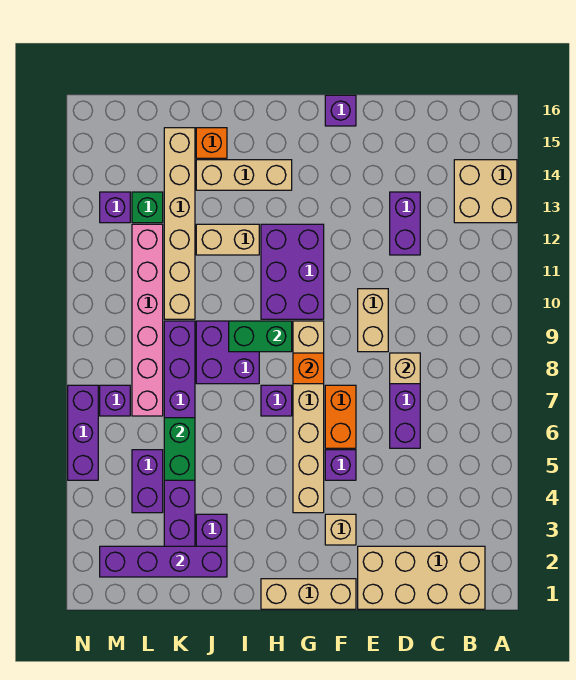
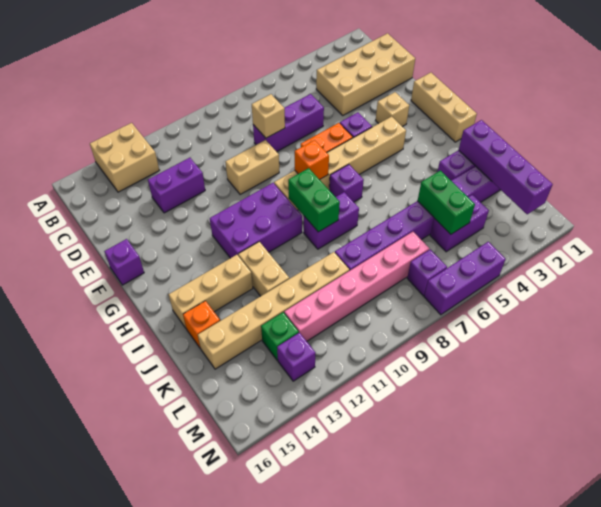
tan brick B1:E2 level 1 -> tan brick C1:D4 level 1
tan brick H14:J14 level 1 -> tan brick I13:I15 level 1
purple brick I8:J9 level 1 -> purple brick I8:I9 level 1
green brick K5:K6 level 2 -> green brick K5:L5 level 2

